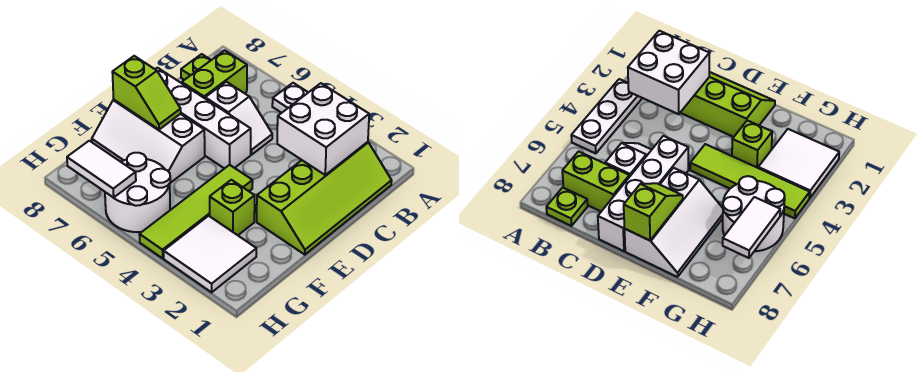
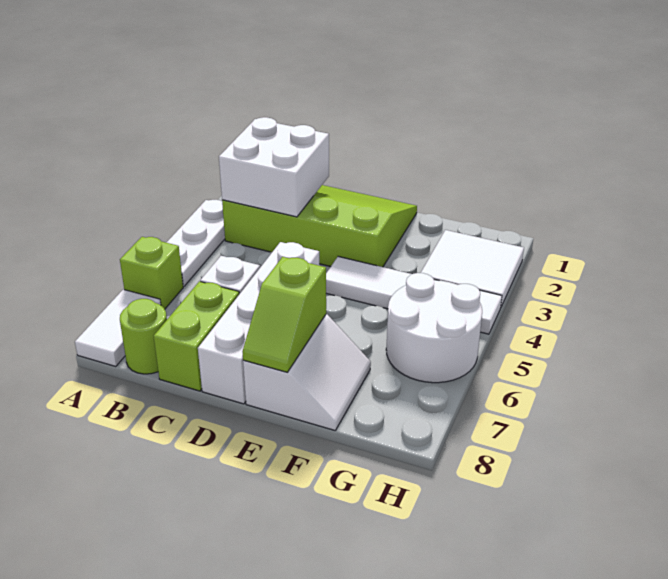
lime slope B1:E2 level 1 top 2 -> lime slope B1:E3 level 1 top 3
lime brick B7:C7 level 1 -> lime brick C7:C8 level 1
lime plate B8 level 1 -> lime round brick B8 level 1
lime tile E4:H4 level 1 -> white tile E4:H4 level 1
white slope E6:F8 level 1 top E -> white slope E7:F8 level 1 top E
lime slope E7:E8 level 2 top 8 -> lime slope E7:E8 level 2 top 7
lime brick F3 level 1 -> lime brick A6 level 1
white tile H6:H7 level 2 -> white tile A7:A8 level 1

